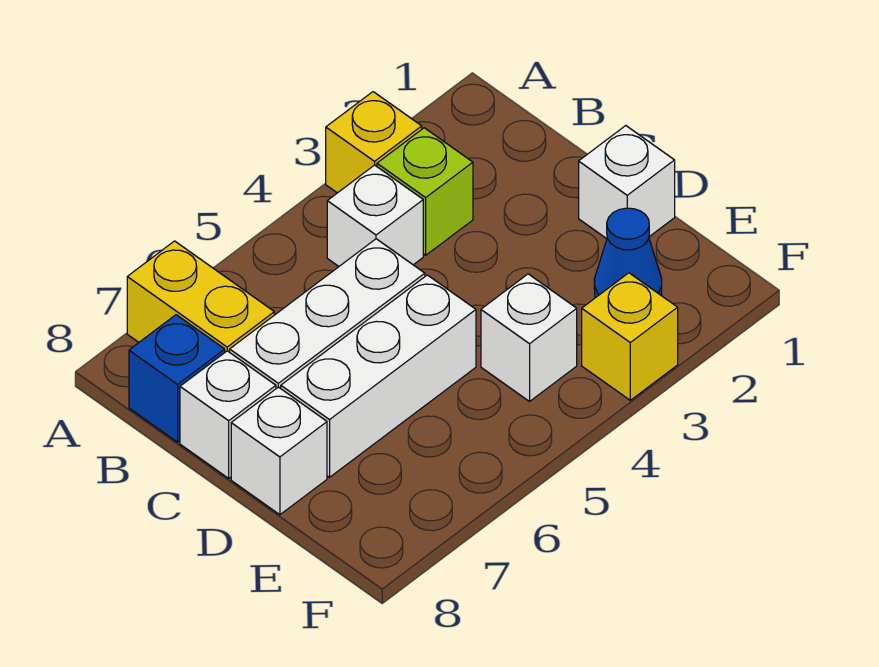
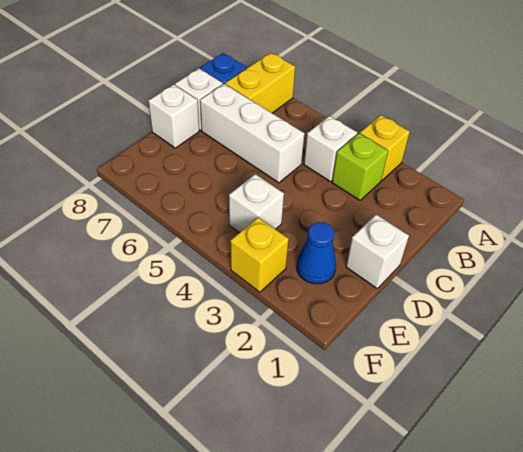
white brick D5:D7 level 1 -> none

